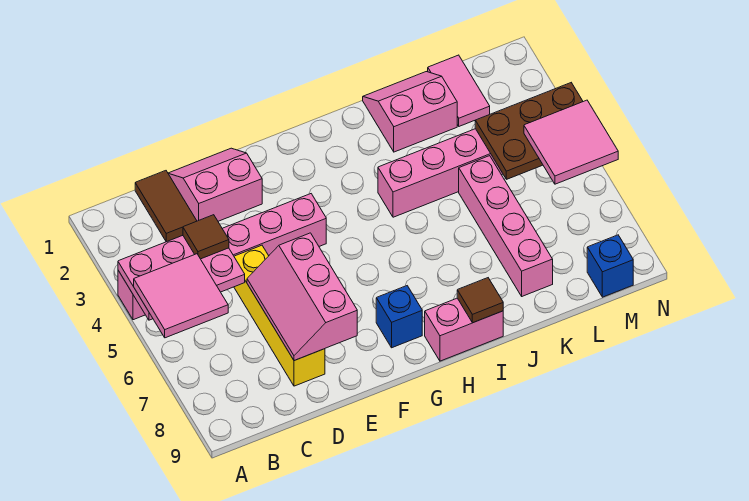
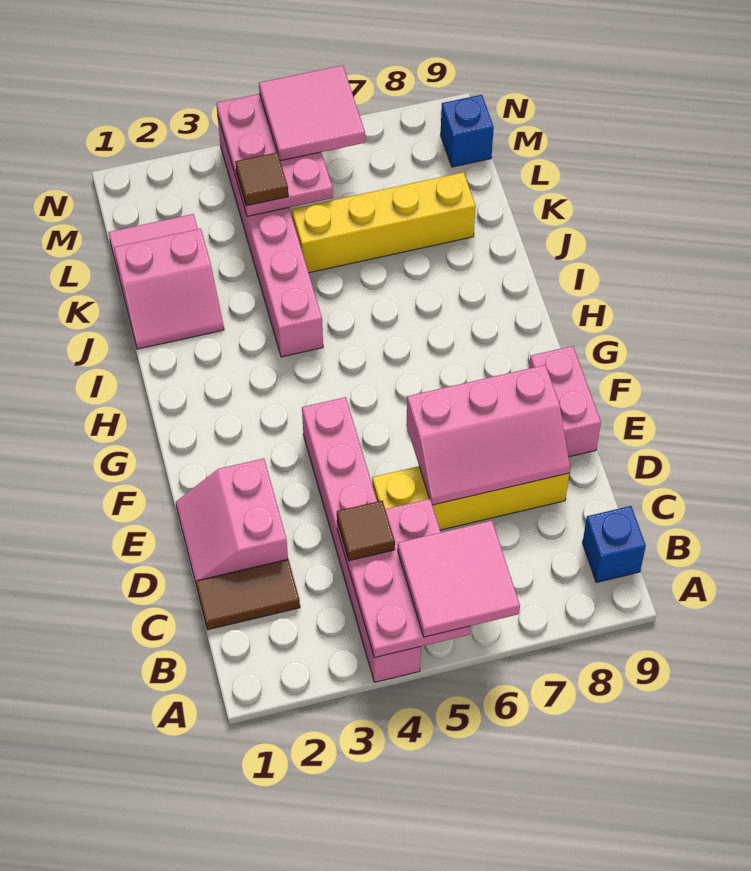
blue brick G8 level 1 -> blue brick B9 level 1
pink brick H9:I9 level 1 -> pink brick E9:F9 level 1
brown tile I9 level 2 -> brown tile L4 level 3
pink slope J1:K2 level 1 top 2 -> pink slope J1:K2 level 1 top K
pink brick K5:K8 level 1 -> yellow brick K5:K8 level 1
brown plate L4:N5 level 2 -> pink plate L4:N5 level 2

